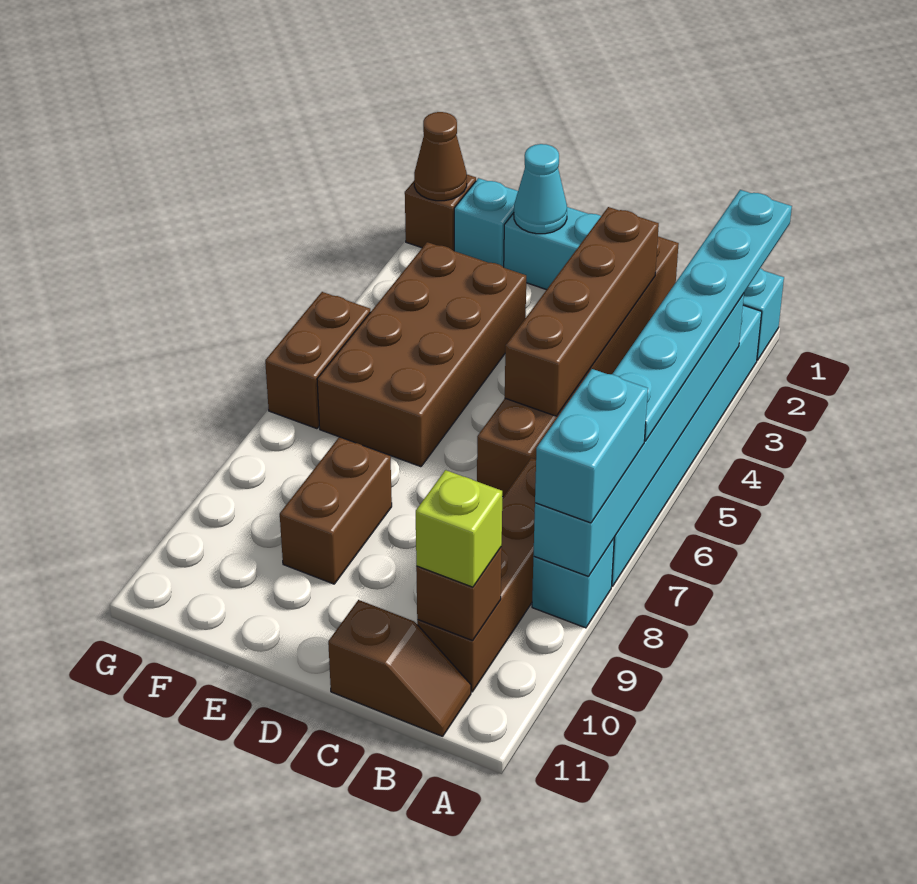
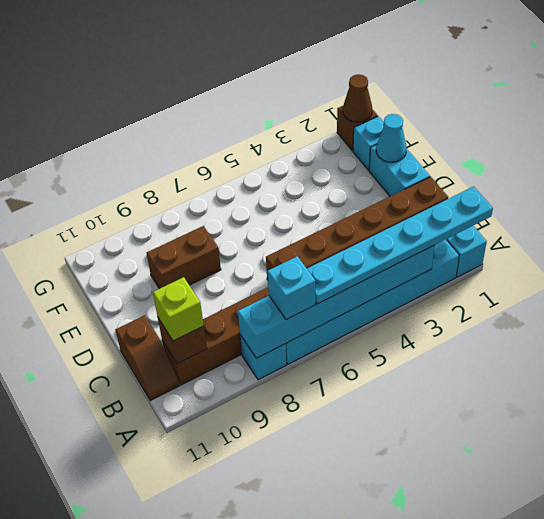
cyan brick A7:A8 level 3 -> cyan brick A7 level 3
brown brick C2:C5 level 2 -> none
brown brick E3:F6 level 1 -> none
brown brick G5:G6 level 1 -> none

